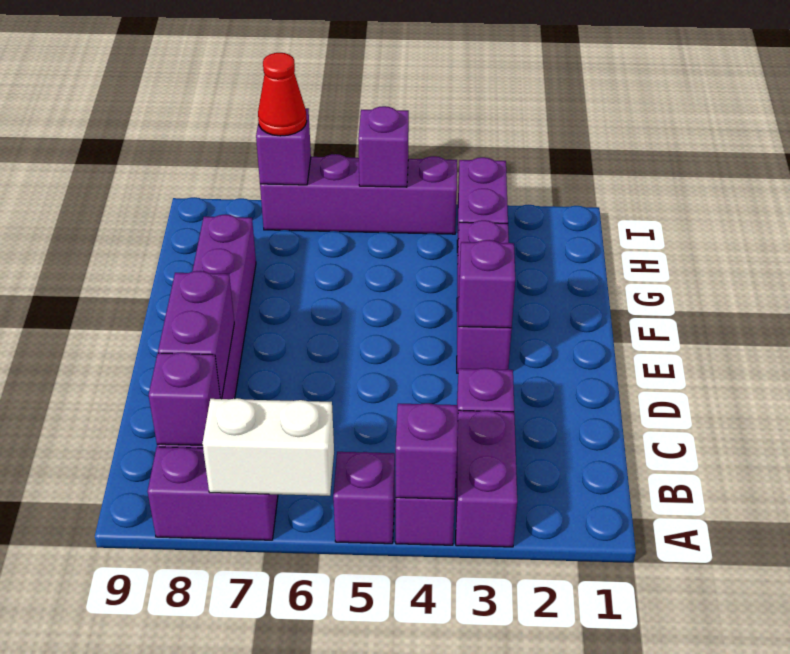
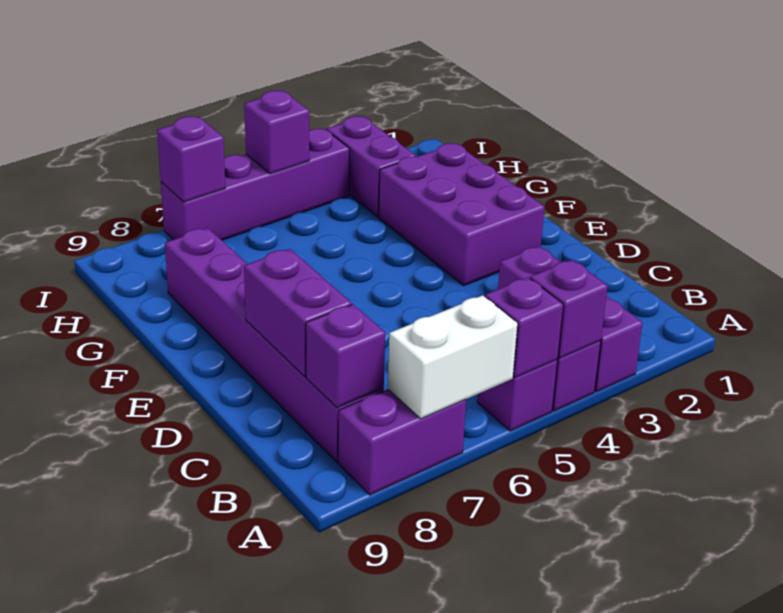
purple brick E3:G3 level 1 -> purple brick E2:G3 level 1
purple brick E3 level 2 -> purple brick A5 level 2
red cone I7 level 3 -> none

